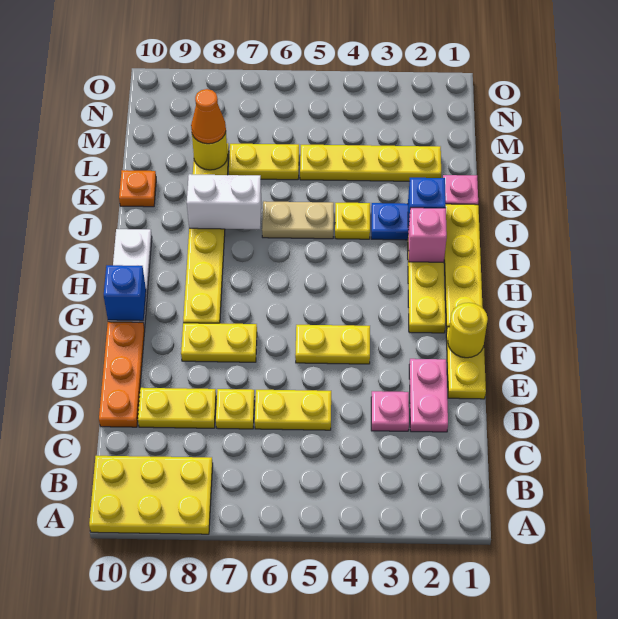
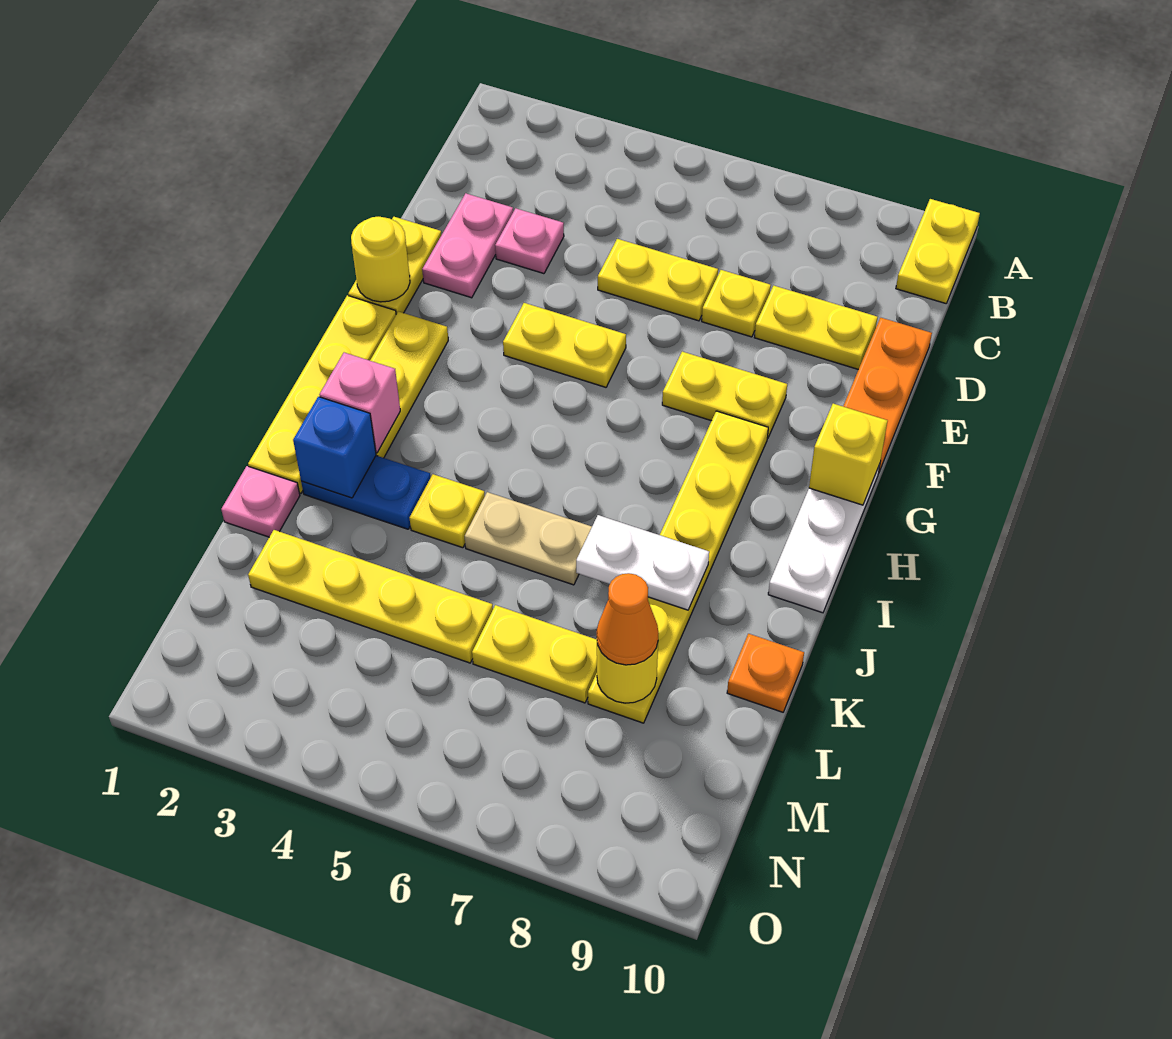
yellow plate A8:B10 level 1 -> yellow plate A10:B10 level 1
blue brick G10 level 2 -> yellow brick G10 level 2
white brick J7:J8 level 2 -> white plate J7:J8 level 2

